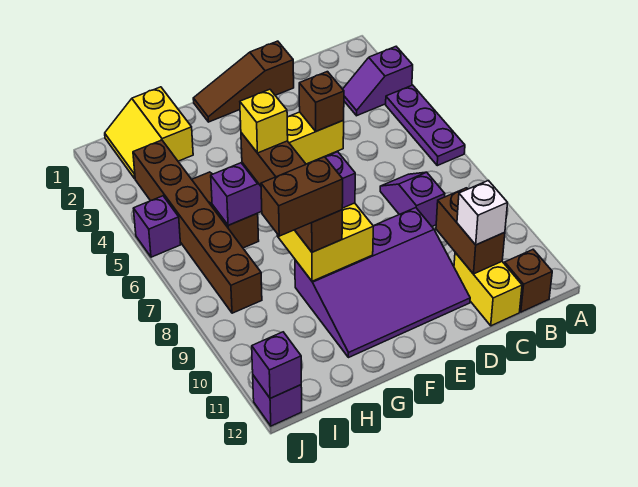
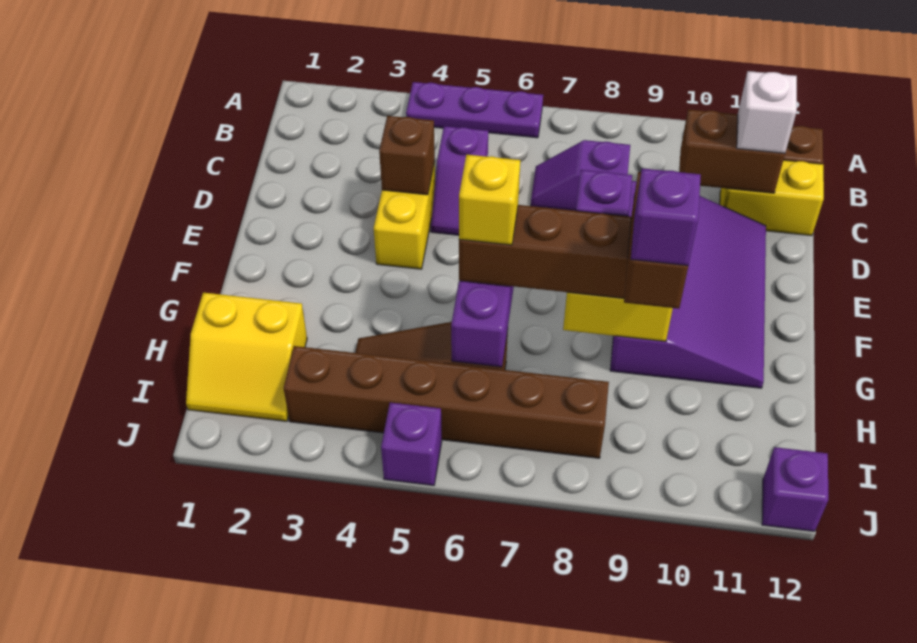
purple slope A3:B3 level 1 top A -> purple slope C5:D5 level 1 top C
brown slope D1:F1 level 1 top D -> none
purple brick J12 level 2 -> purple brick H9 level 5

